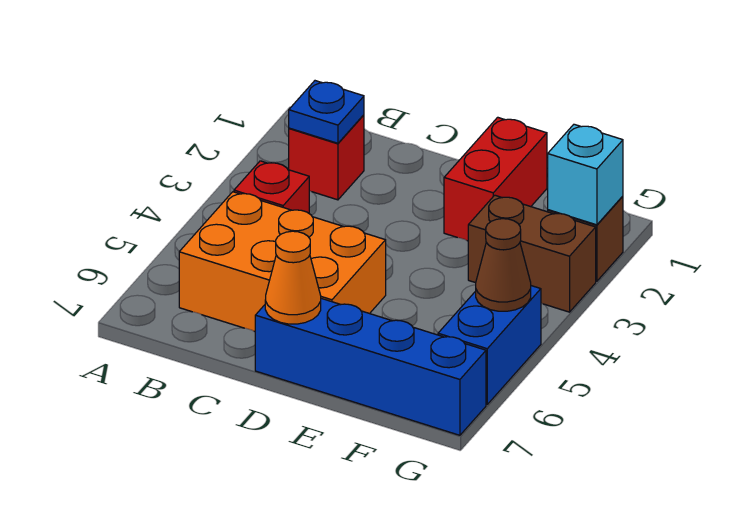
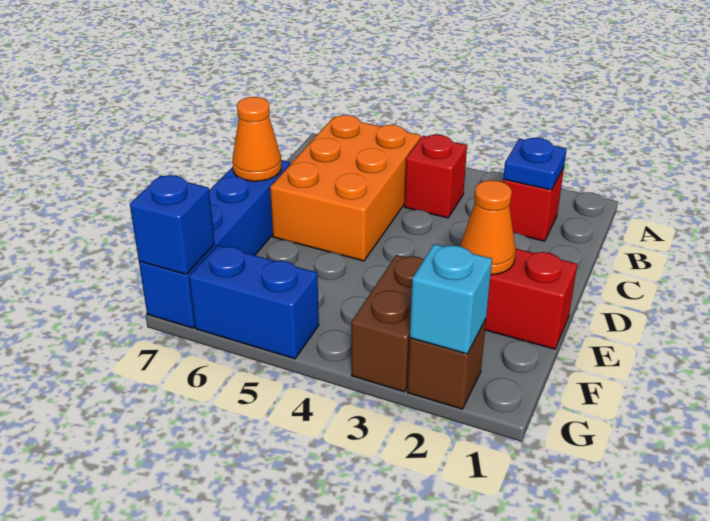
none -> orange cone E2 level 2
brown cone G5 level 2 -> none
none -> blue brick G7 level 2

